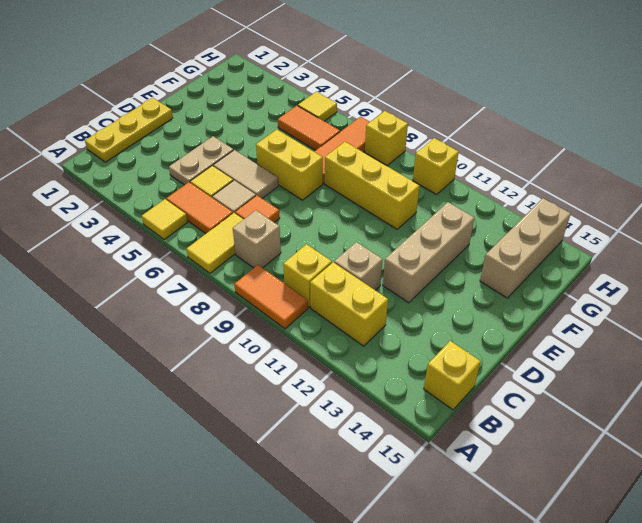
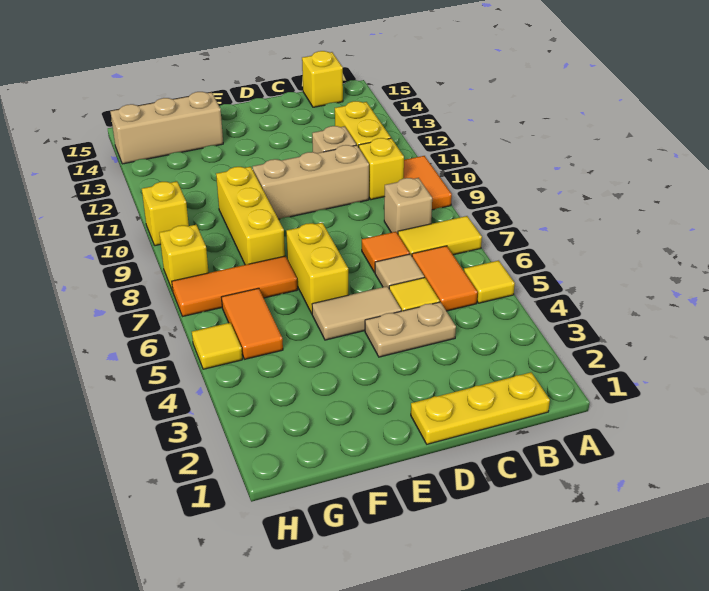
tan tile D5:D6 level 1 -> tan tile D5:E5 level 1
tan brick D12:F12 level 1 -> tan brick C10:E10 level 1

